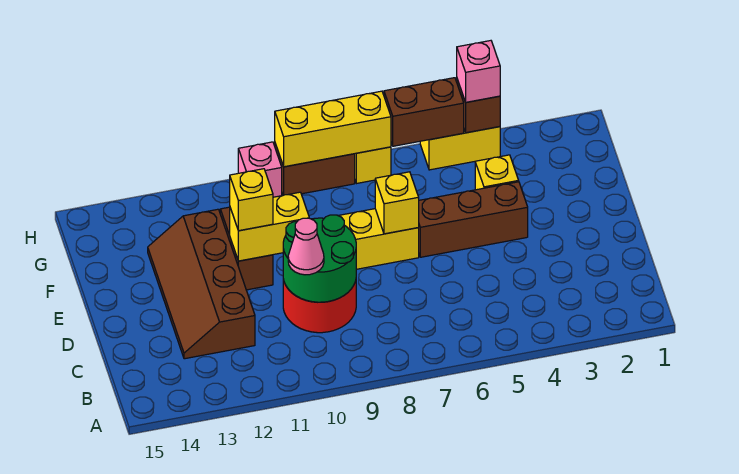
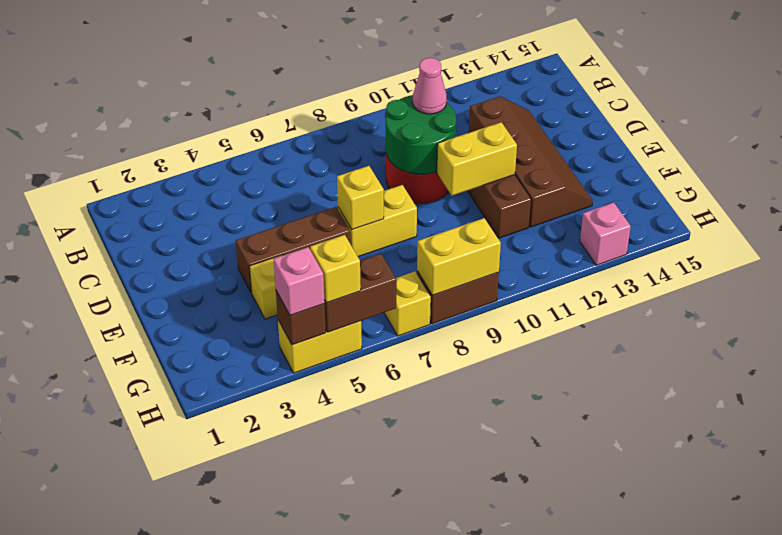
yellow brick E11 level 3 -> yellow brick H5 level 3
yellow brick H7:H9 level 2 -> yellow brick H8:H9 level 2
pink brick H10 level 1 -> pink brick H13 level 1

